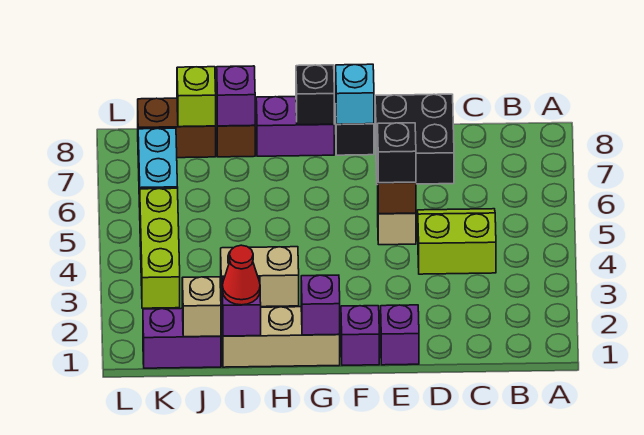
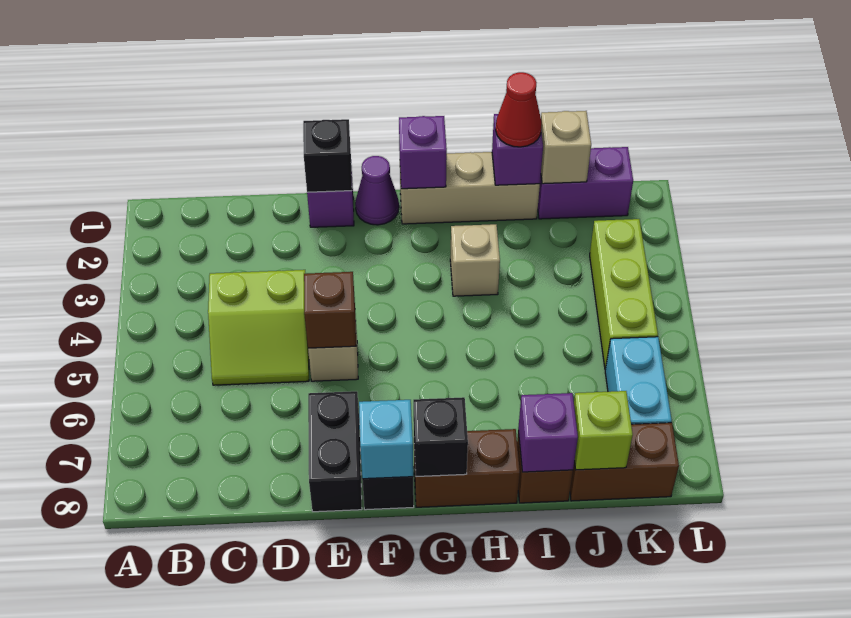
black brick D7:E8 level 1 -> black brick E7:E8 level 1
black brick E5 level 3 -> black brick E1 level 2
purple brick F1 level 1 -> purple cone F1 level 1
purple brick G8:H8 level 1 -> brown brick G8:H8 level 1
tan brick H3:I3 level 1 -> tan brick H3 level 1

